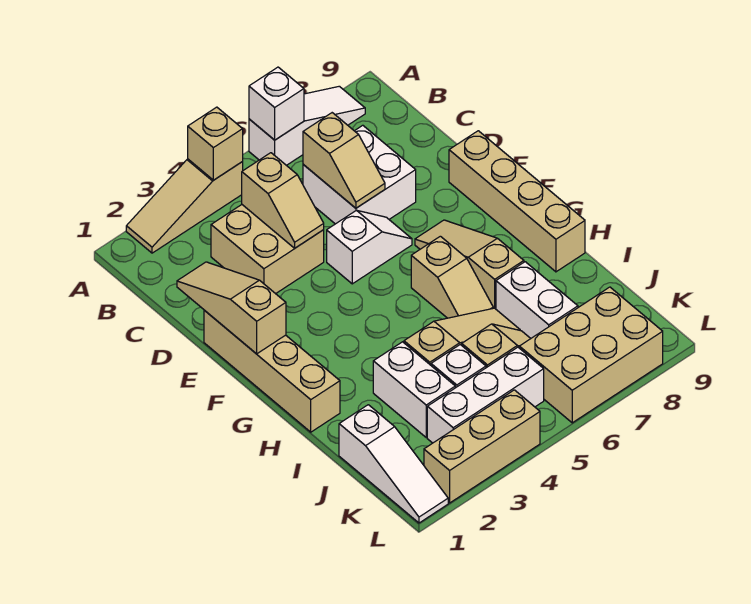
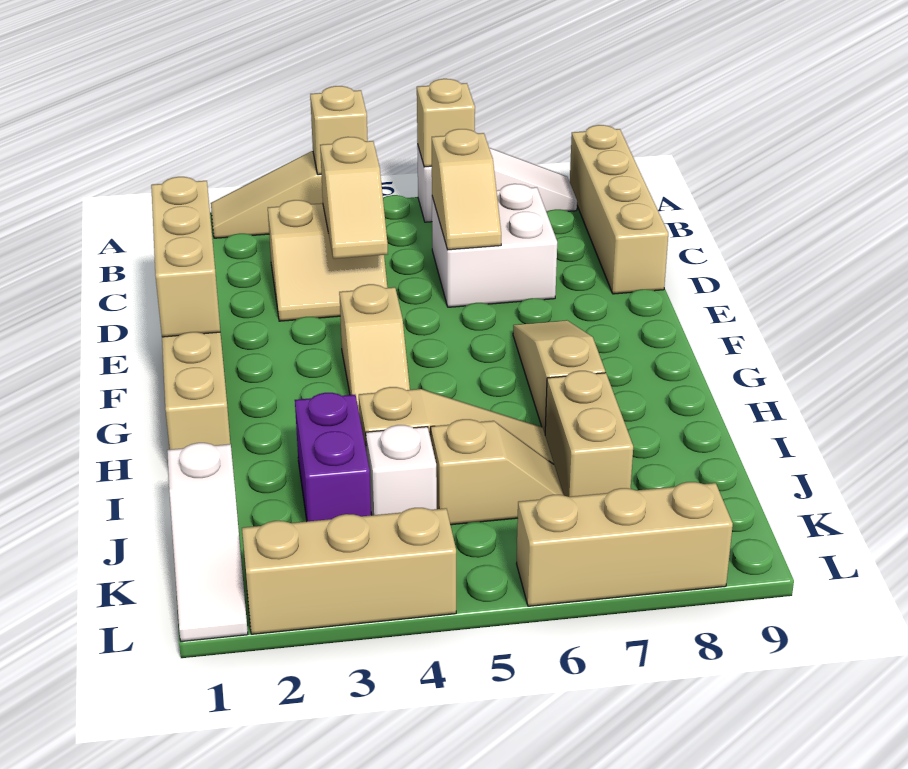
white brick A6 level 2 -> tan brick A6 level 2
tan brick C3:D4 level 1 -> tan slope C3:D4 level 1 top C
tan slope D1:F1 level 2 top F -> tan brick D1:F1 level 2
white slope E5:E6 level 1 top 5 -> none
tan brick E9:H9 level 1 -> tan brick A9:D9 level 1
tan slope G6:H6 level 1 top G -> tan slope F4:G4 level 1 top F
white brick I3:J3 level 1 -> purple brick I3:J3 level 1
white brick I7:J7 level 1 -> tan brick I7:J7 level 1
white brick K3:K5 level 1 -> none
tan brick K6:L8 level 1 -> tan brick L6:L8 level 1

